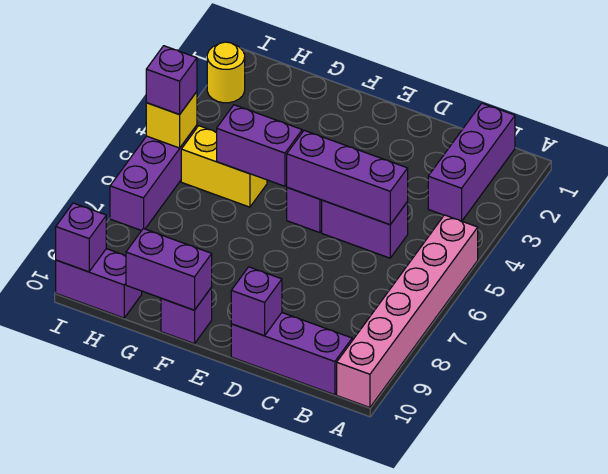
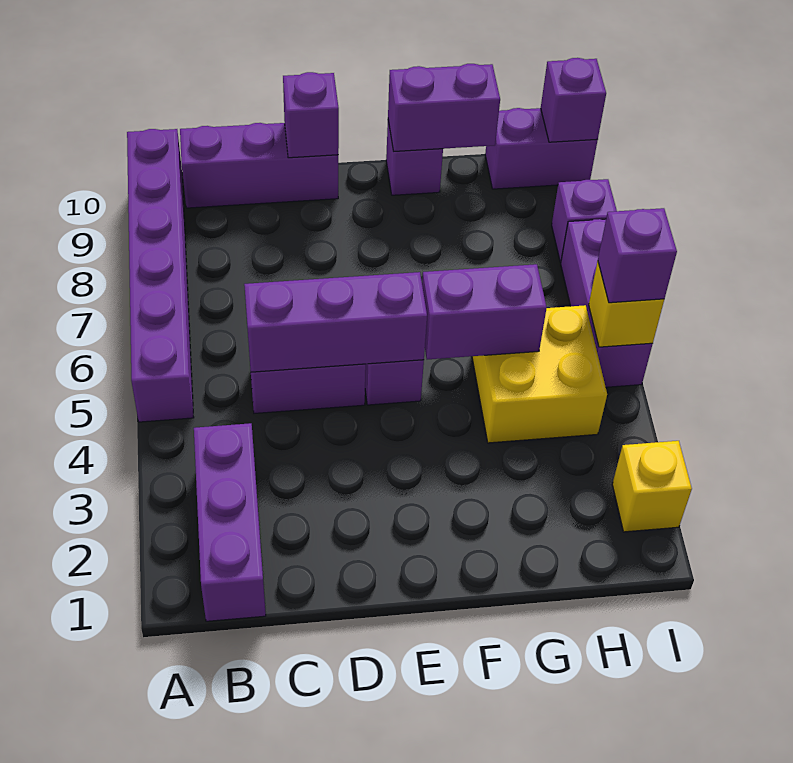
pink brick A5:A10 level 1 -> purple brick A5:A10 level 1
yellow brick G5:H5 level 1 -> yellow brick G4:H5 level 1
yellow round brick I2 level 1 -> yellow brick I2 level 1
none -> purple brick I8 level 1

